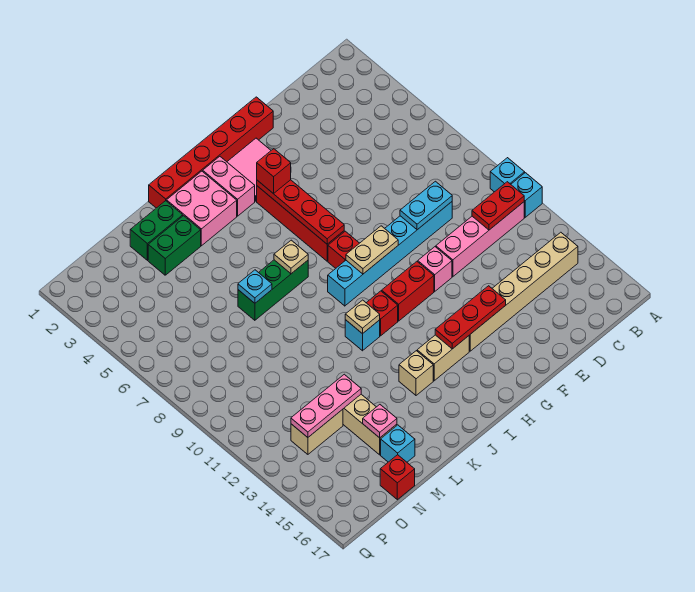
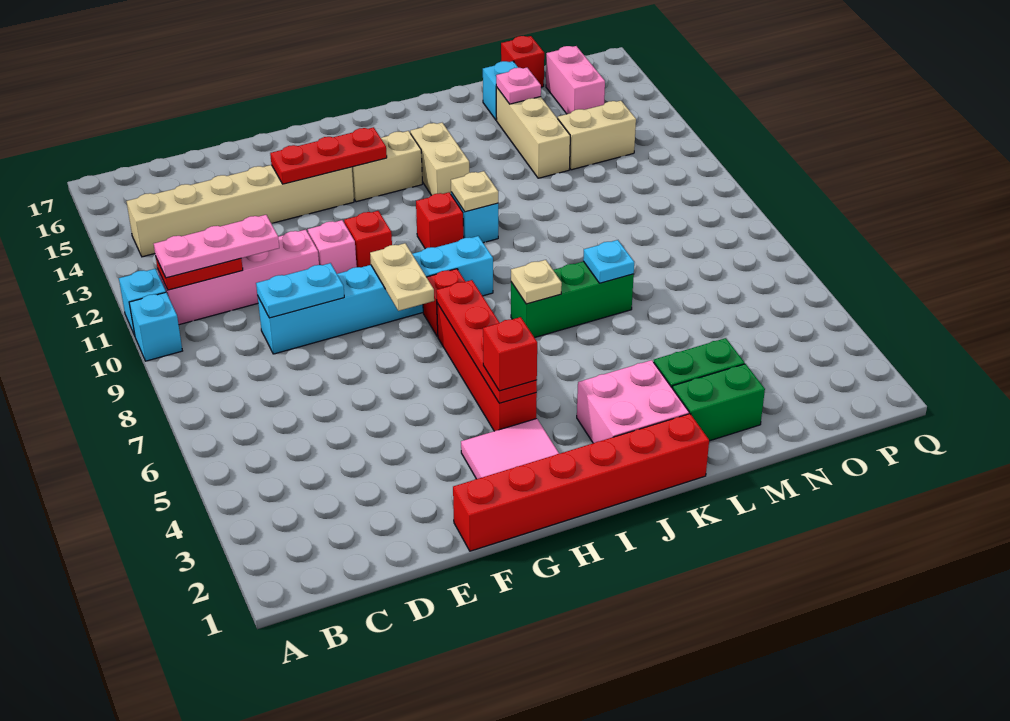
tan plate G9:H9 level 2 -> tan plate G8:G9 level 2
red brick G11:H11 level 1 -> red brick G11 level 1
pink brick I2:I3 level 1 -> pink brick O15:O16 level 1
tan brick J14 level 1 -> tan brick J13:J14 level 1
pink plate M13:O13 level 2 -> pink plate B11:D11 level 3

